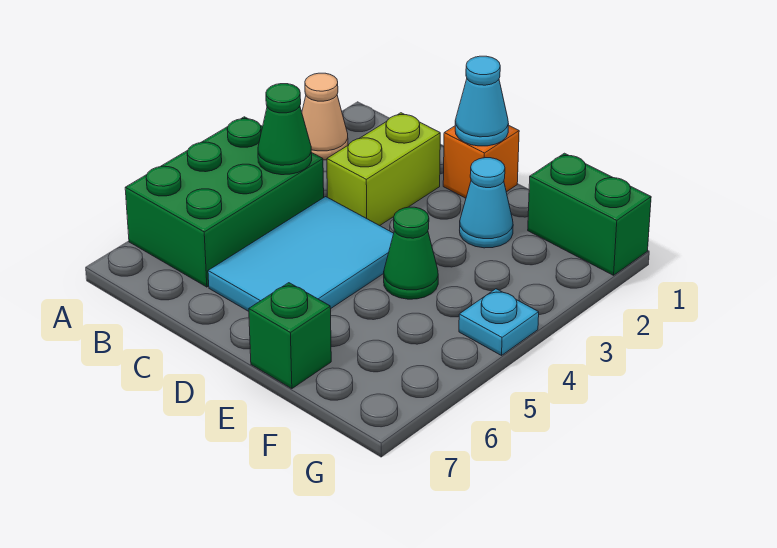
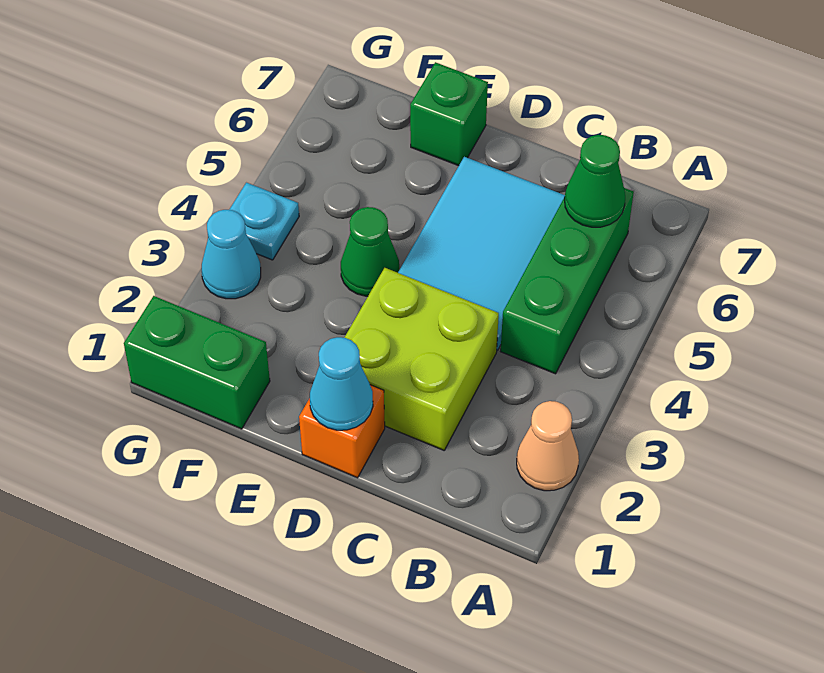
green brick A4:B6 level 1 -> green brick B4:B6 level 1
green cone B4 level 2 -> green cone B6 level 2
lime brick C2:C3 level 1 -> lime brick C2:D3 level 1
cyan cone E2 level 1 -> cyan cone G3 level 1

